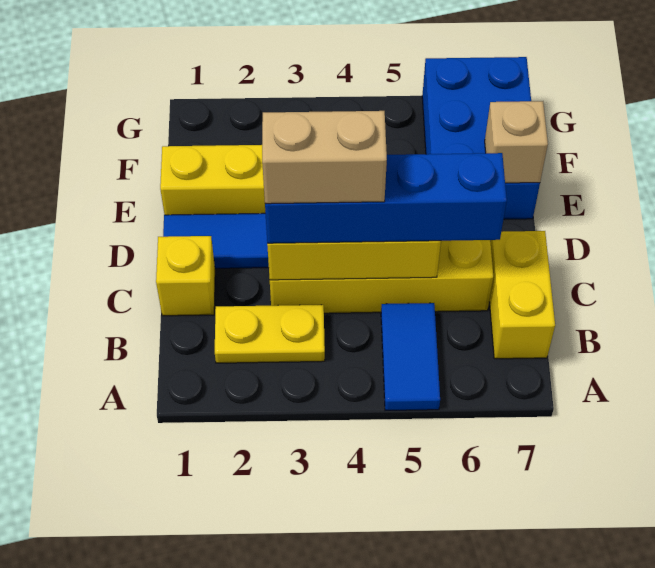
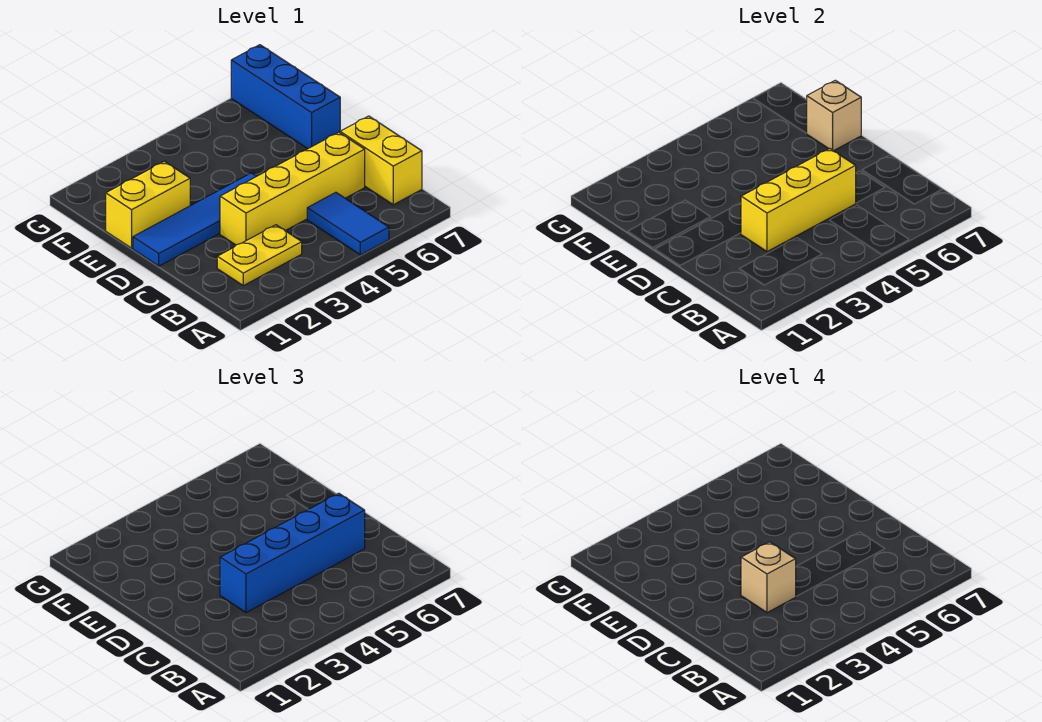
yellow brick C1 level 1 -> none
tan brick C3:C4 level 4 -> tan brick C3 level 4
blue brick E6:G7 level 1 -> blue brick E7:G7 level 1

